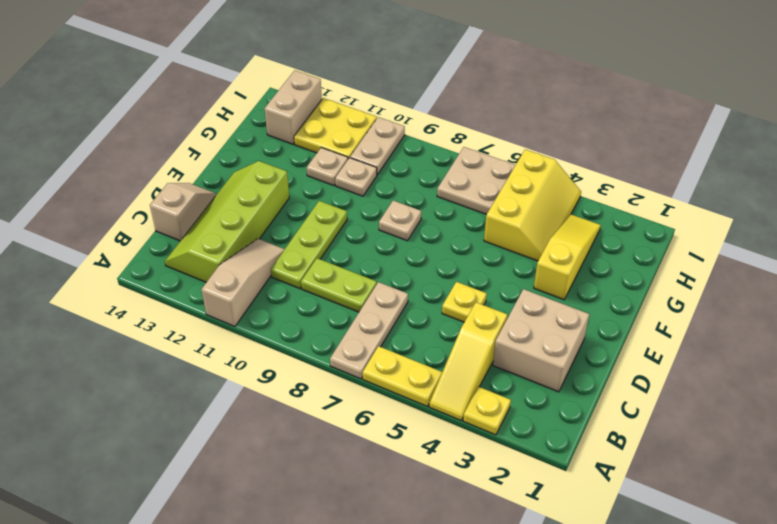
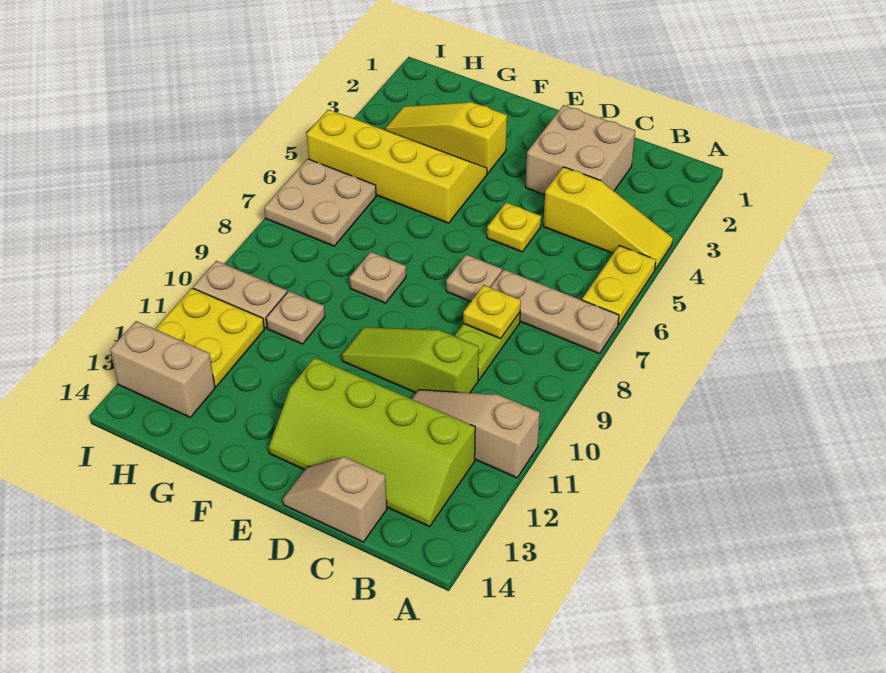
yellow plate A3 level 1 -> yellow plate C8 level 2
lime plate C10:E10 level 1 -> lime slope C10:E10 level 1 top C
yellow slope G4:I5 level 1 top 5 -> yellow slope F4:I5 level 1 top 5
tan plate G11 level 1 -> tan plate D7 level 1

